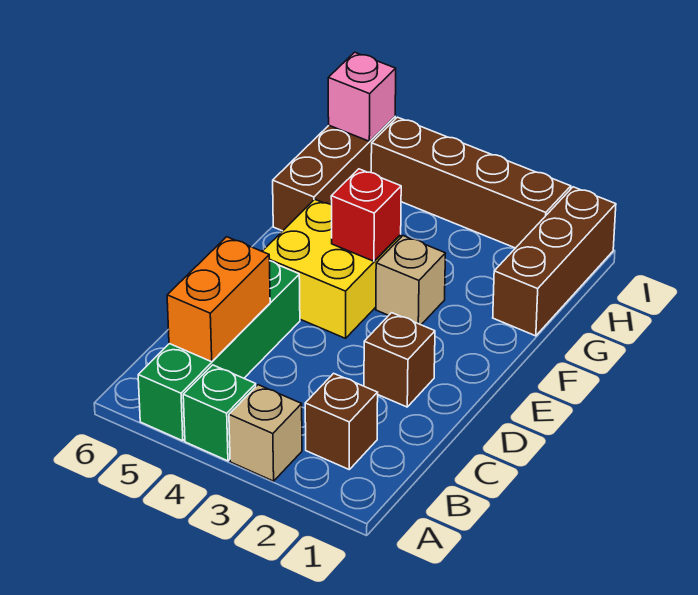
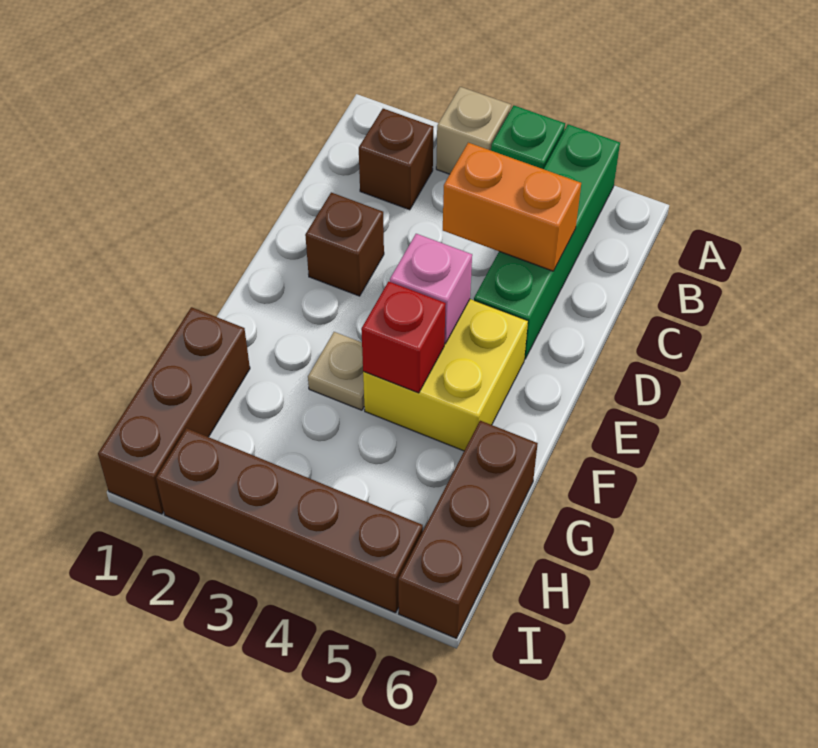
orange brick B5:C5 level 2 -> orange brick C4:C5 level 2
tan brick F3 level 1 -> tan plate F3 level 1
pink brick I6 level 2 -> pink brick E4 level 2

